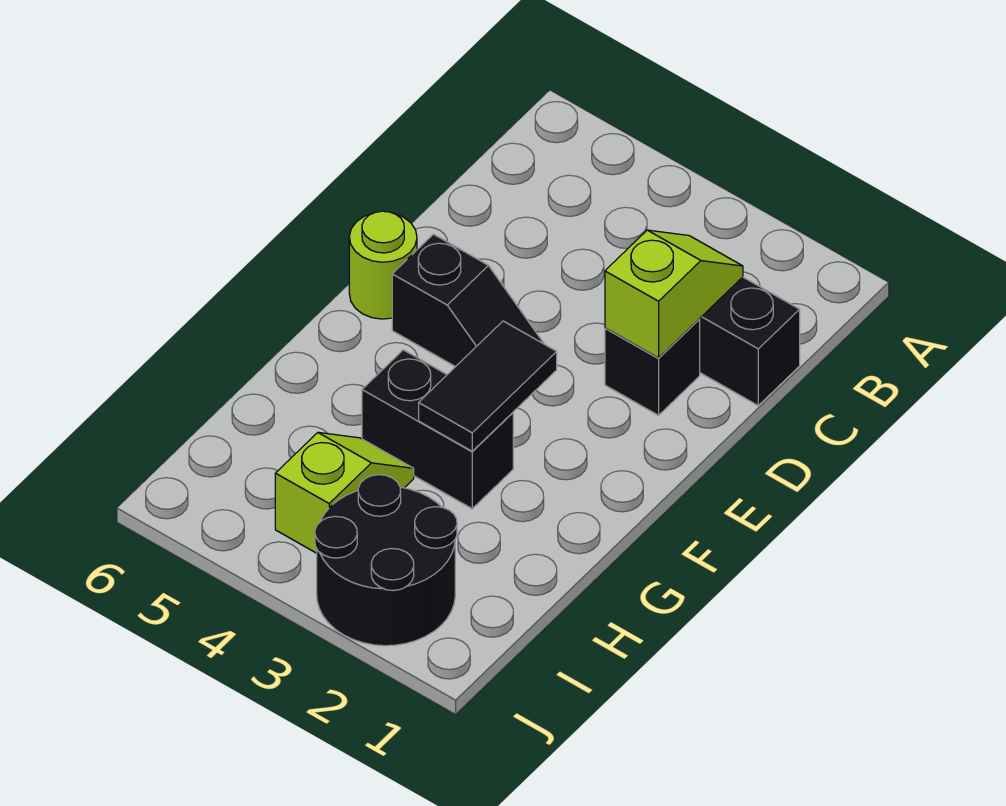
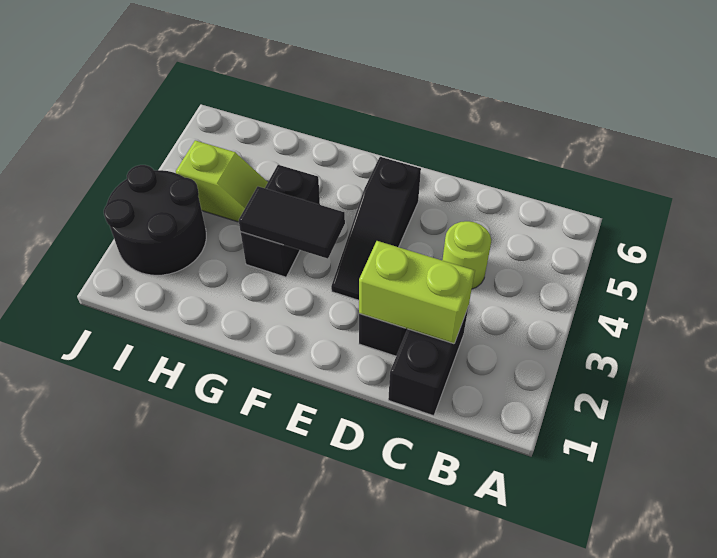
lime slope C2:D2 level 2 top D -> lime brick C2:D2 level 2
black slope E4:E5 level 1 top 5 -> black slope E3:E5 level 1 top 5
lime round brick E6 level 1 -> lime round brick C4 level 1

